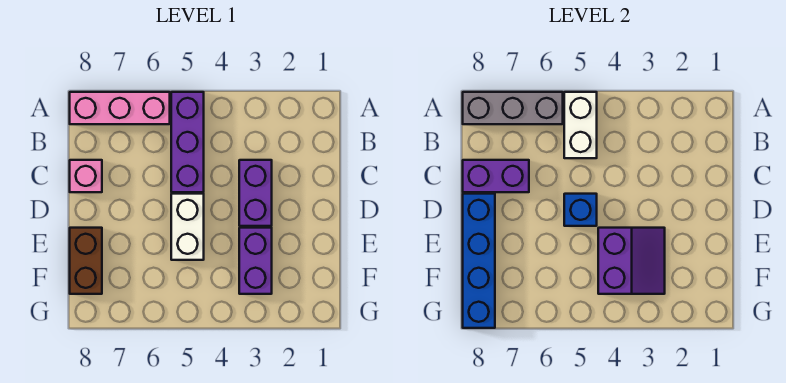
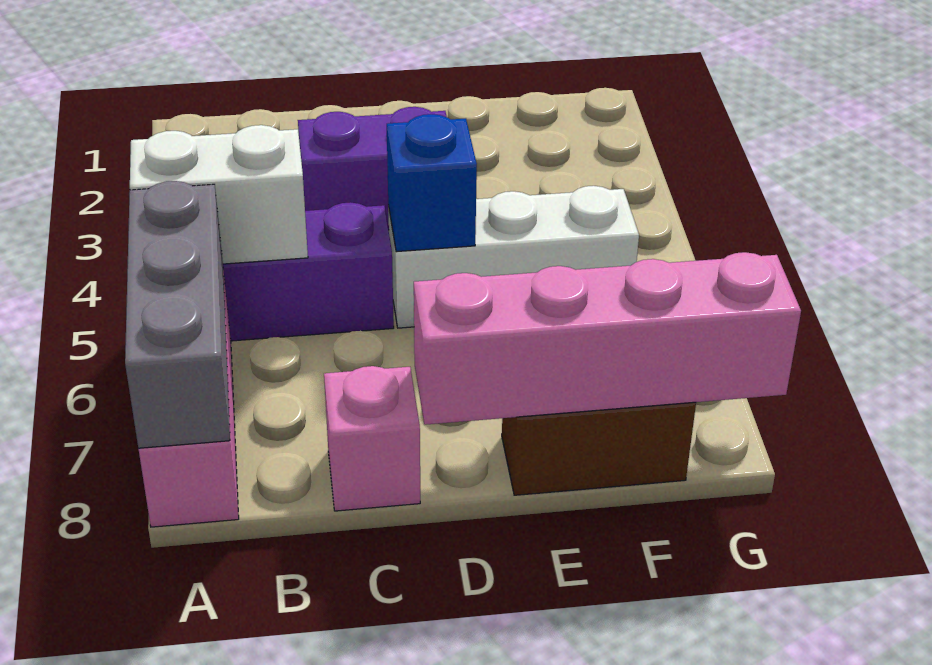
purple brick C7:C8 level 2 -> none
white brick D5:E5 level 1 -> white brick D5:F5 level 1
blue brick D8:G8 level 2 -> pink brick D8:G8 level 2
purple brick E3:F3 level 1 -> none
purple slope E3:F4 level 2 top 4 -> none

